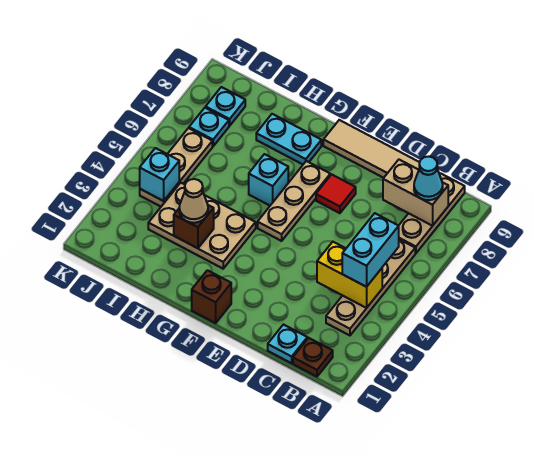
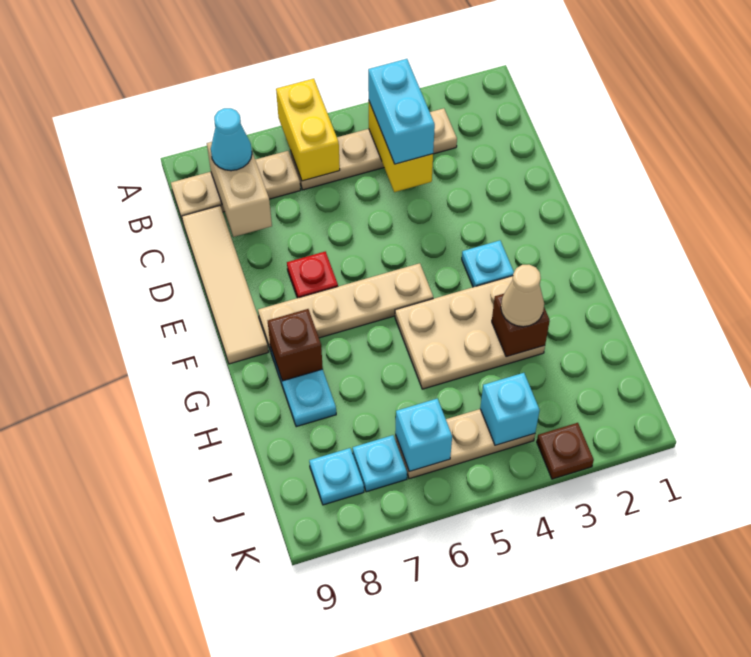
none -> yellow brick A6:B6 level 2
brown plate B1 level 1 -> brown plate K3 level 1
cyan brick B4:B5 level 3 -> cyan brick B4:C4 level 3
cyan plate C1 level 1 -> cyan plate F3 level 1
red tile E7 level 1 -> red plate E7 level 1
brown brick F1 level 1 -> brown brick G8 level 2
tan plate F5:F7 level 1 -> tan plate F5:F8 level 1
tan plate G3:I4 level 1 -> tan plate G3:H5 level 1
cyan brick G6 level 1 -> cyan brick J6 level 2

